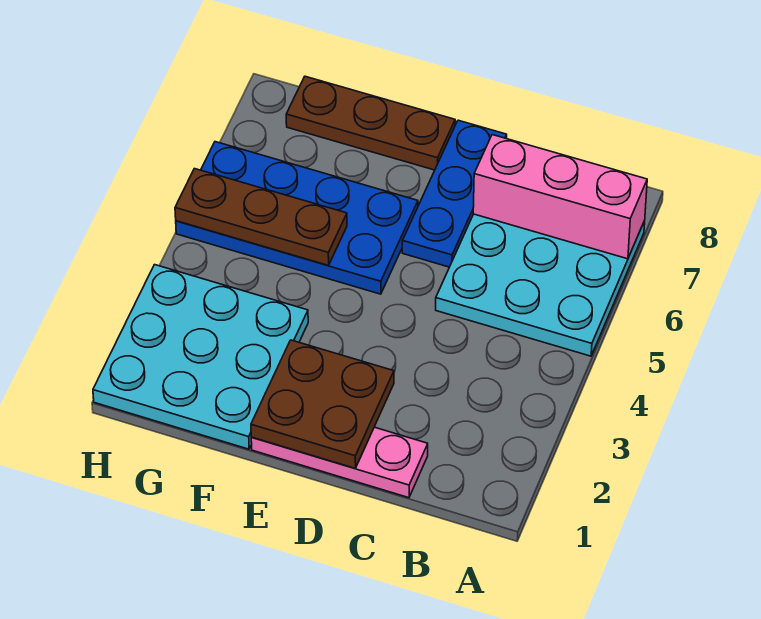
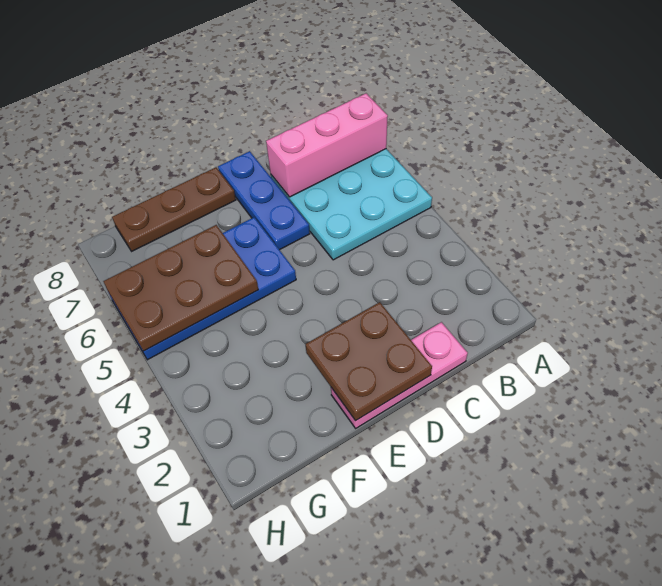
cyan plate F1:H3 level 1 -> none
brown plate F5:H5 level 2 -> brown plate F5:H6 level 2

